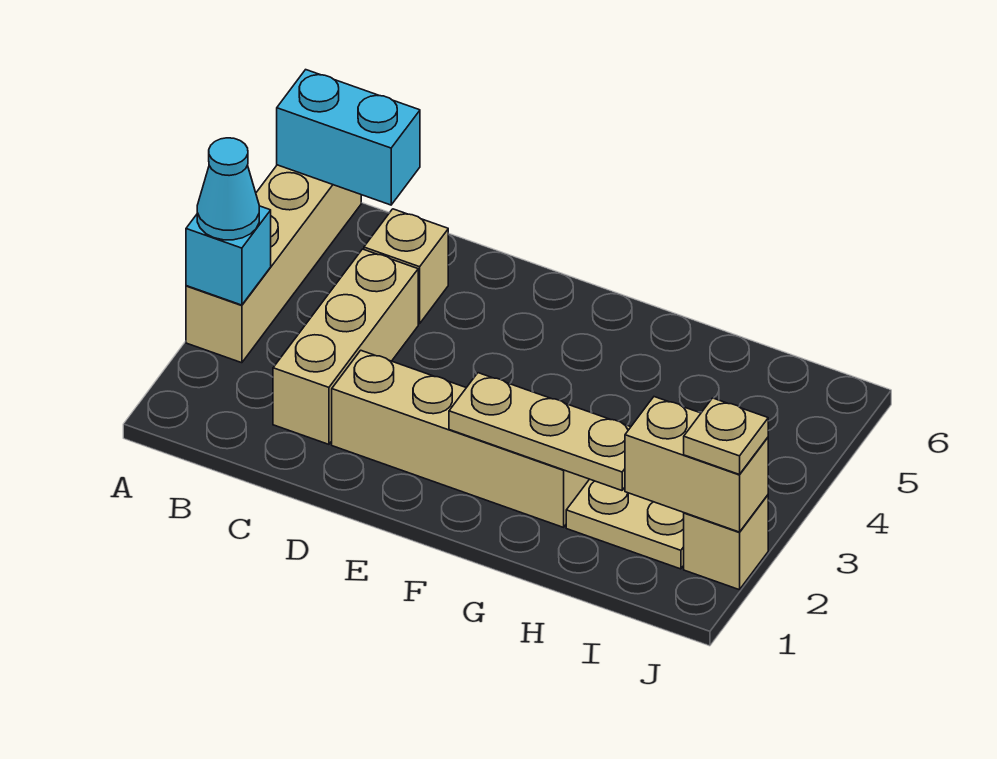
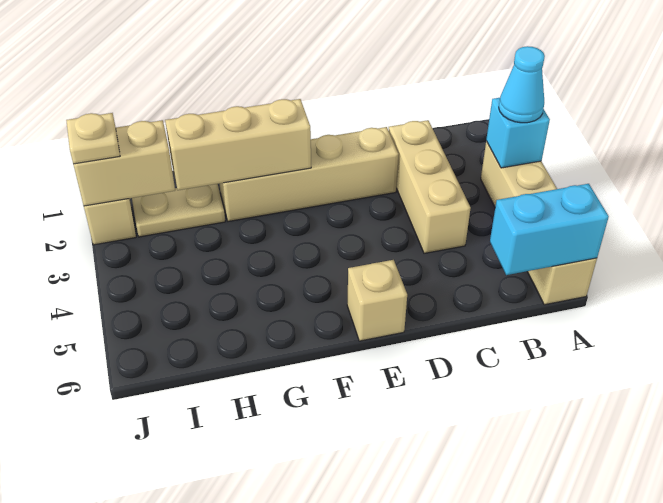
tan brick C5 level 1 -> tan brick E6 level 1
tan plate F2:H2 level 2 -> tan brick F2:H2 level 2

